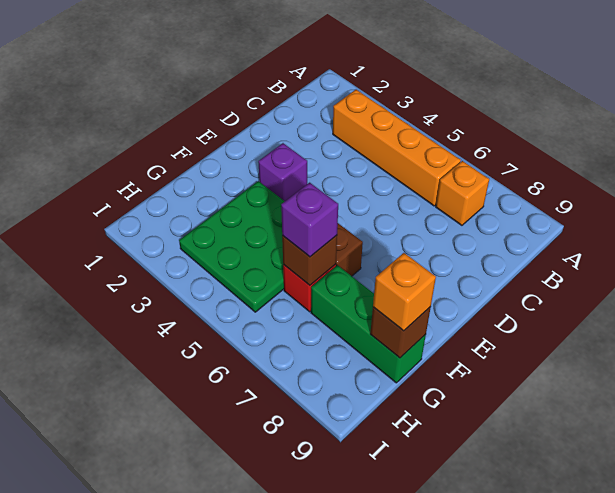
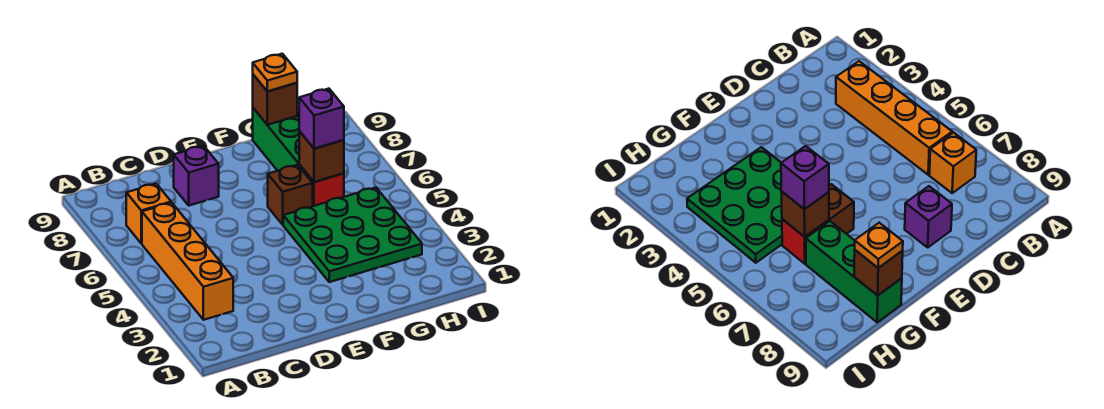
purple brick E3 level 1 -> purple brick D8 level 1
orange brick G9 level 3 -> orange plate G9 level 3

